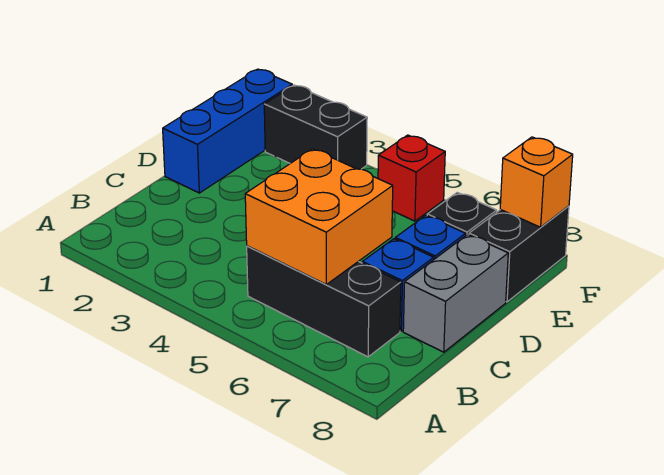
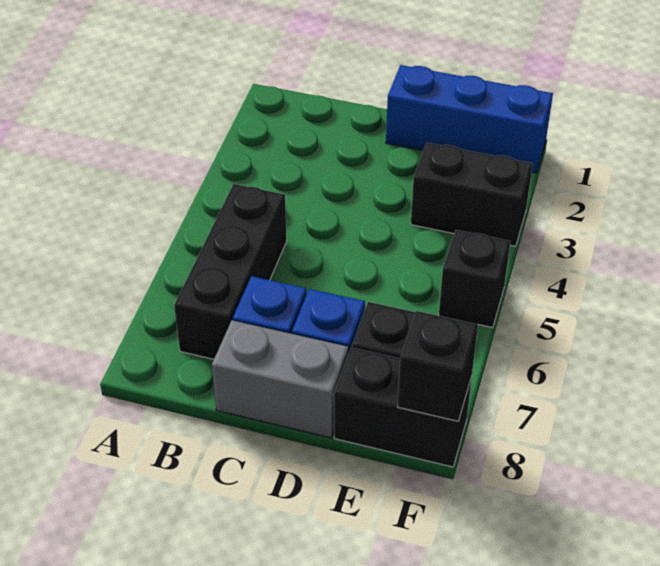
orange brick B5:C6 level 2 -> none
black brick F2:F3 level 1 -> black brick E3:F3 level 1
red brick F5 level 1 -> black brick F5 level 1
orange brick F8 level 2 -> black brick F8 level 2

